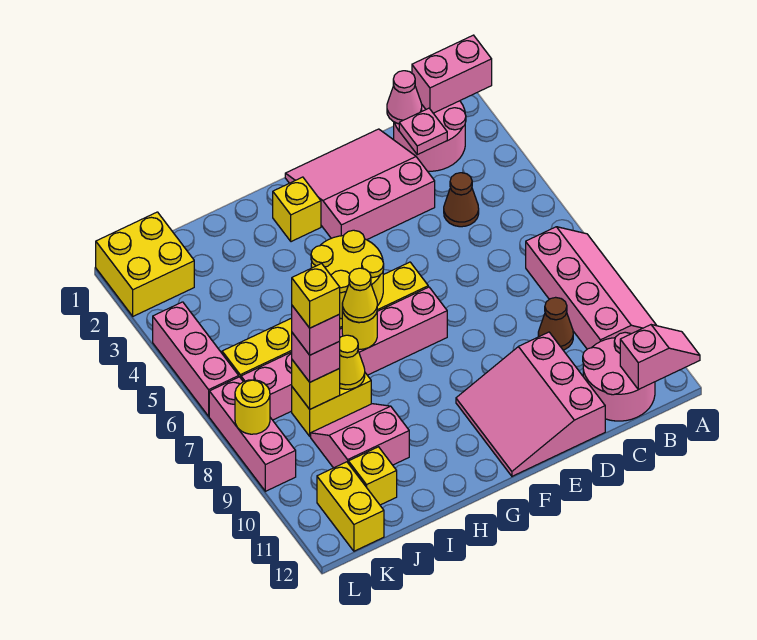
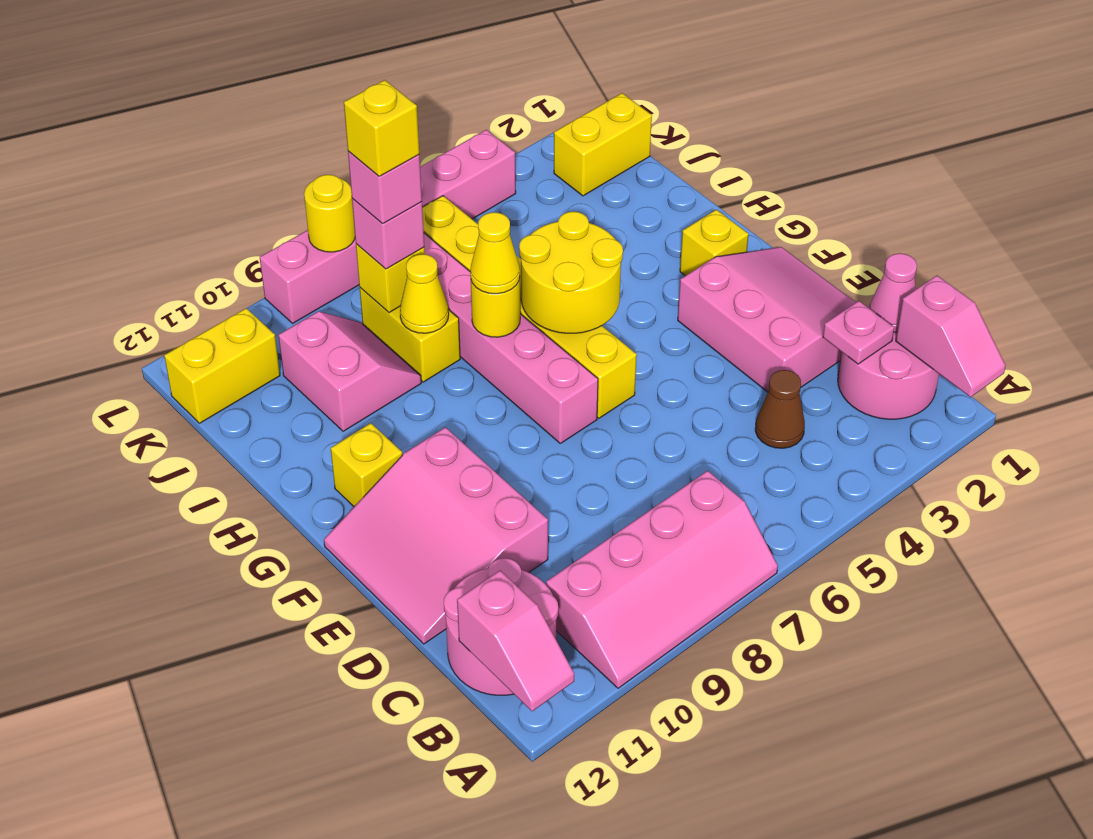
pink brick A1:B1 level 2 -> pink slope A1:B1 level 2 top B
brown cone C9 level 1 -> none
pink slope D10:F12 level 1 top D -> pink slope D10:F12 level 1 top 10
yellow brick J11 level 1 -> yellow brick G11 level 1
yellow brick K1:L2 level 1 -> yellow brick K1:K2 level 1

